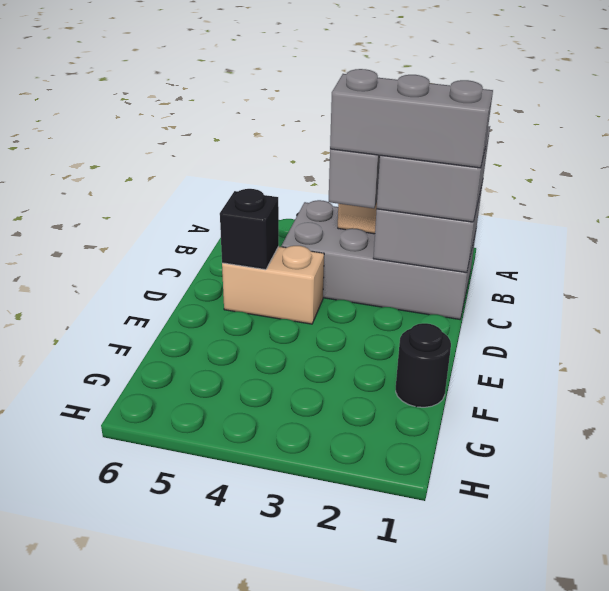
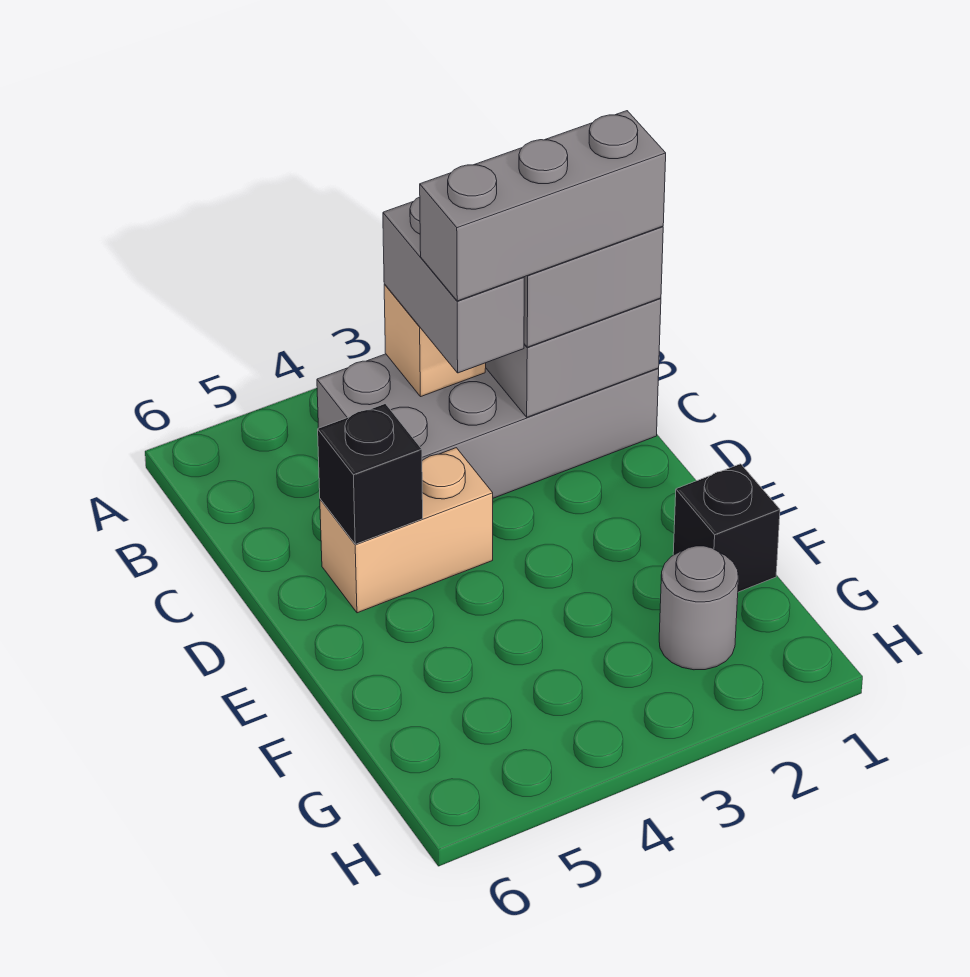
black round brick F1 level 1 -> black brick F1 level 1
none -> grey round brick G2 level 1

